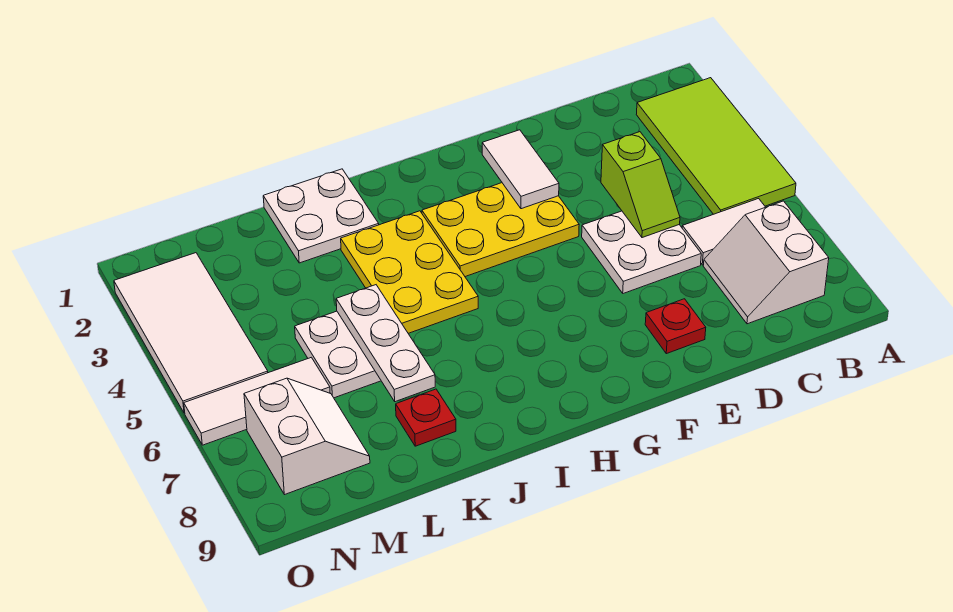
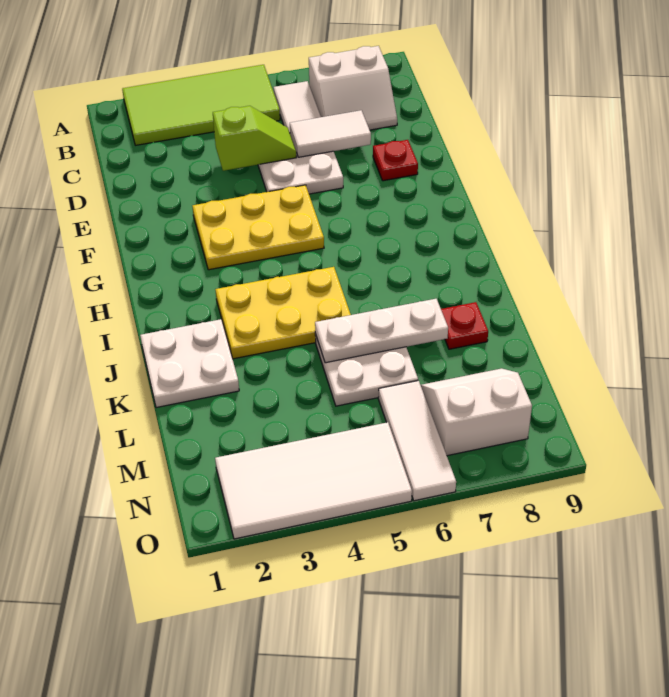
white tile F2:F3 level 2 -> white tile D6:D7 level 2
yellow plate F3:H4 level 1 -> yellow plate F3:G5 level 1

